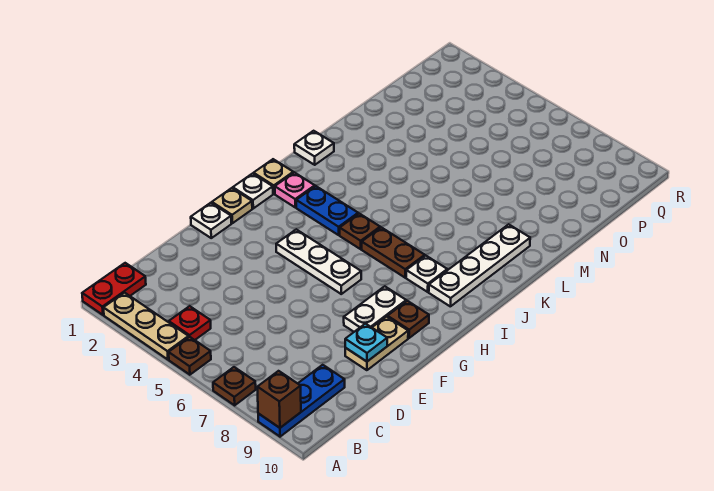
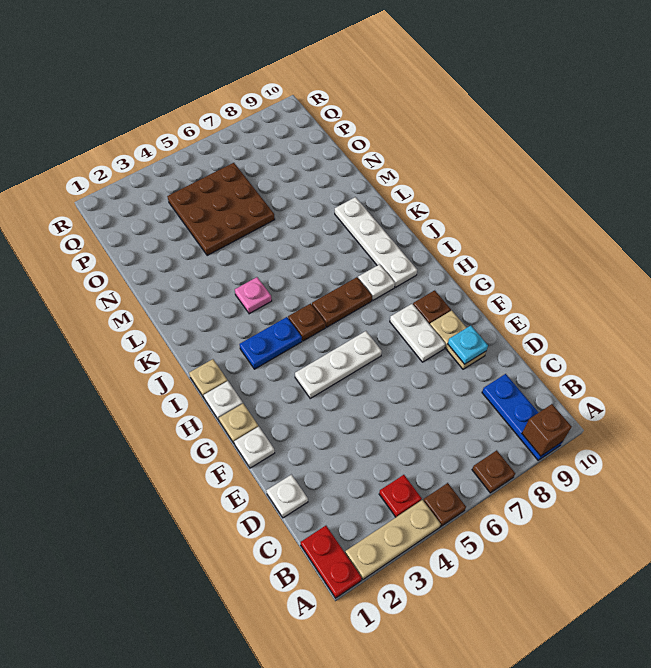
pink plate I2 level 1 -> pink plate K4 level 1
white plate K1 level 1 -> white plate D1 level 1
none -> brown plate N4:P6 level 1

